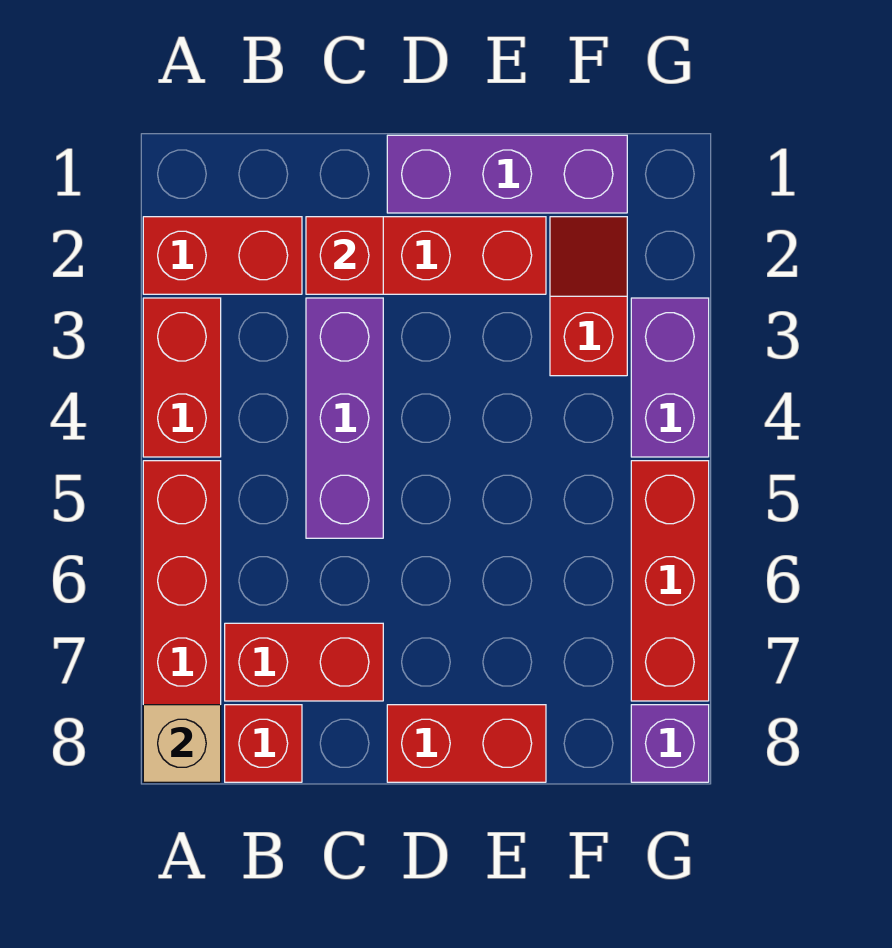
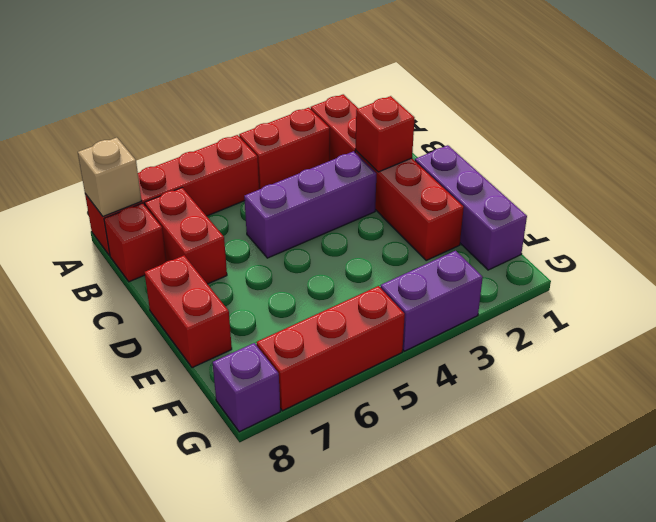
red slope F2:F3 level 1 top 3 -> none

